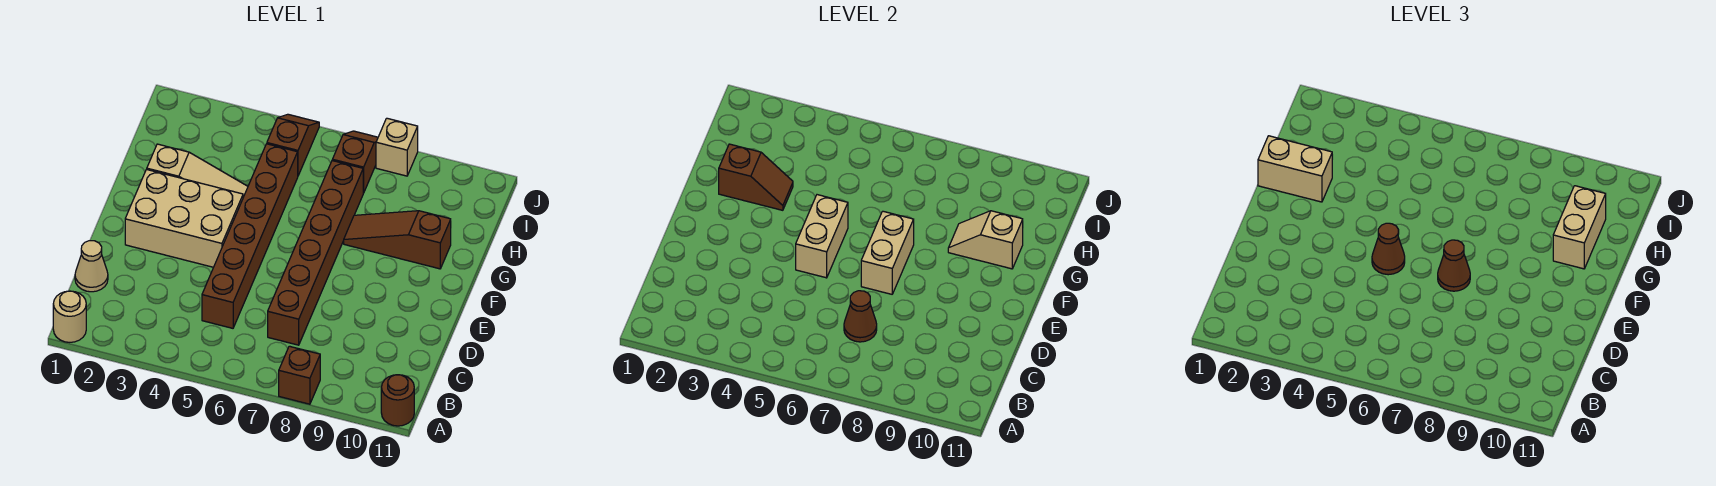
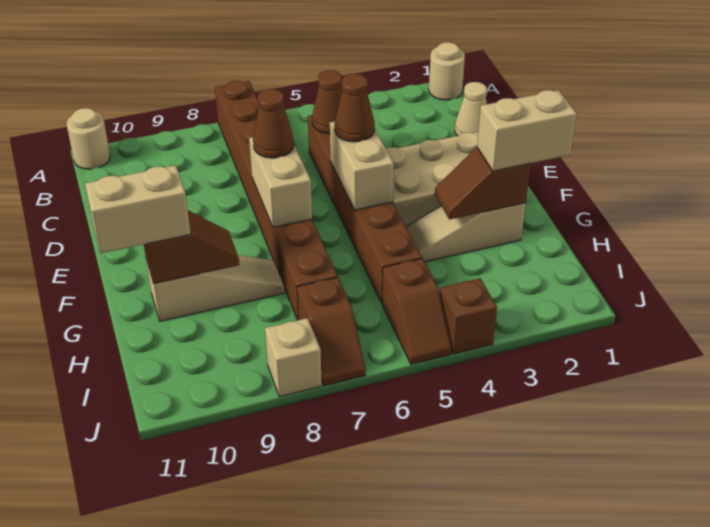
brown brick A8 level 1 -> brown brick J4 level 1
brown round brick A11 level 1 -> tan round brick A11 level 1
brown brick C7:H7 level 1 -> brown brick A7:H7 level 1
brown cone C7 level 2 -> brown cone C5 level 2
brown slope G8:G10 level 1 top 10 -> tan slope G8:G10 level 1 top 10
tan slope G9:G10 level 2 top 10 -> brown slope G9:G10 level 2 top 10
tan brick G10:H10 level 3 -> tan brick G10:G11 level 3

